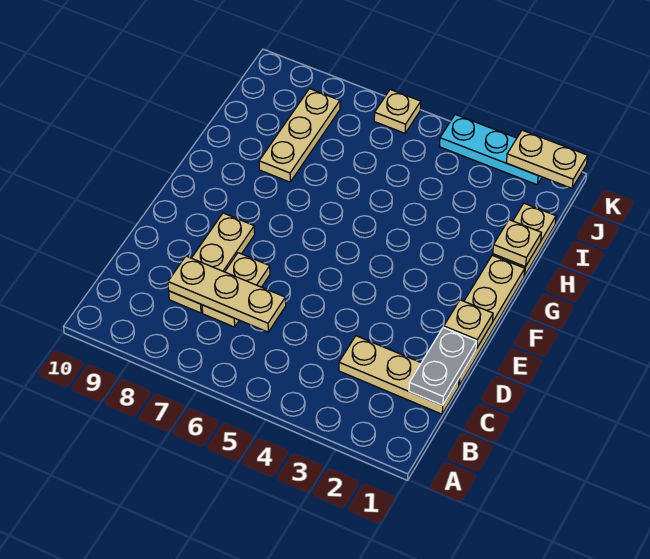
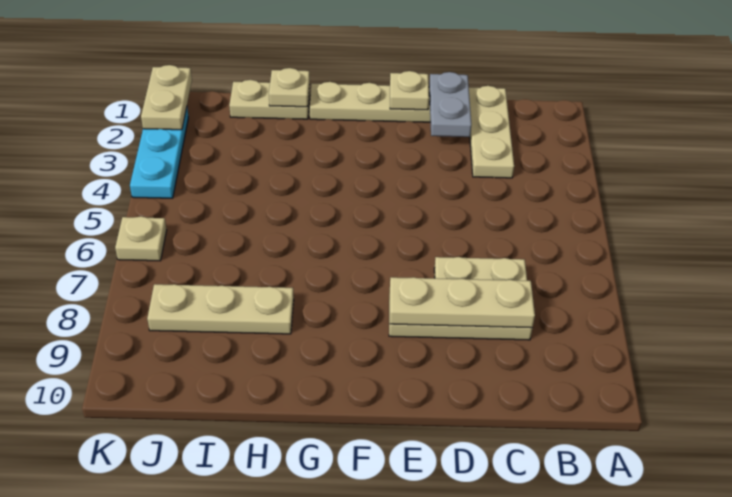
grey plate C1:D1 level 2 -> grey plate D1:D2 level 2
tan plate C6:C8 level 2 -> tan plate C8:E8 level 2

